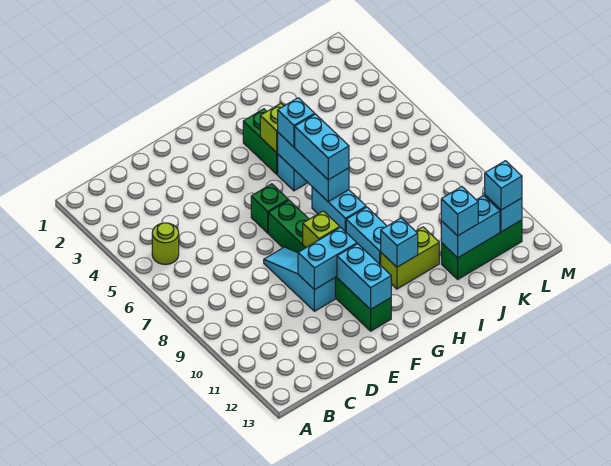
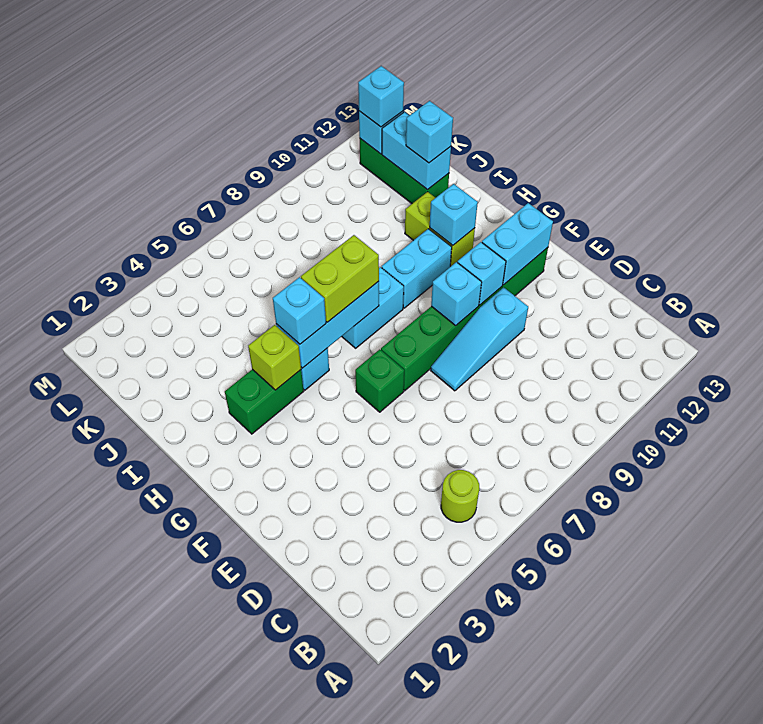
cyan brick E10:F10 level 2 -> cyan brick F10 level 2
lime brick F9 level 2 -> cyan brick F9 level 2
cyan brick H6:H7 level 3 -> lime brick H6:H7 level 3

